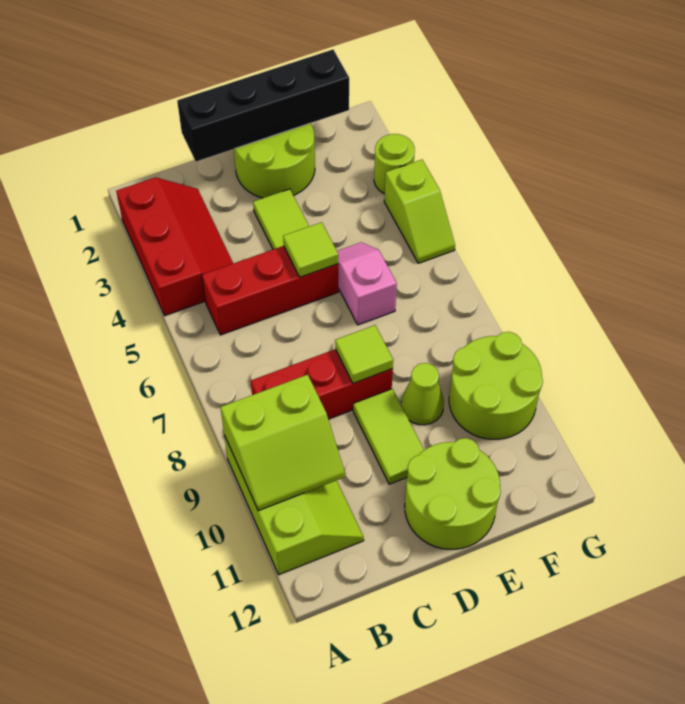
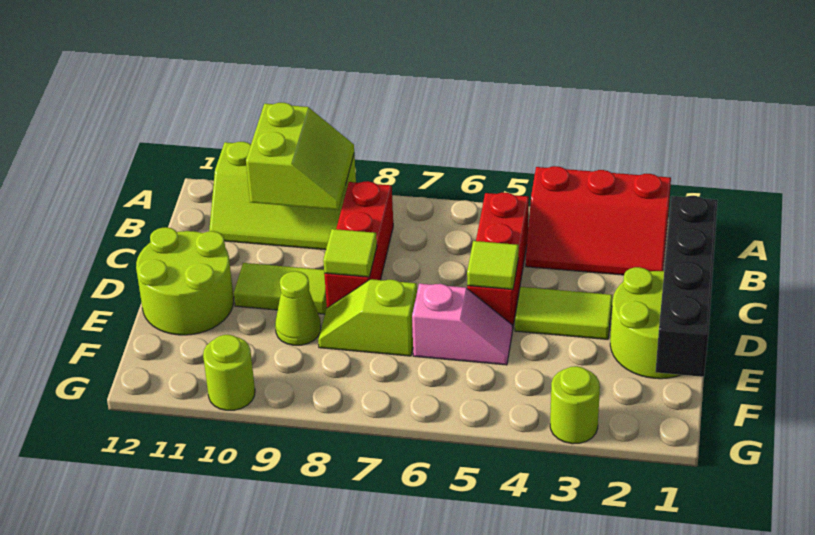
lime slope A9:B10 level 2 top 9 -> lime slope A9:B10 level 2 top 10
lime round brick F9:G10 level 1 -> lime round brick G10 level 1
lime slope G4:G5 level 1 top 4 -> lime slope E7:E8 level 1 top 7

